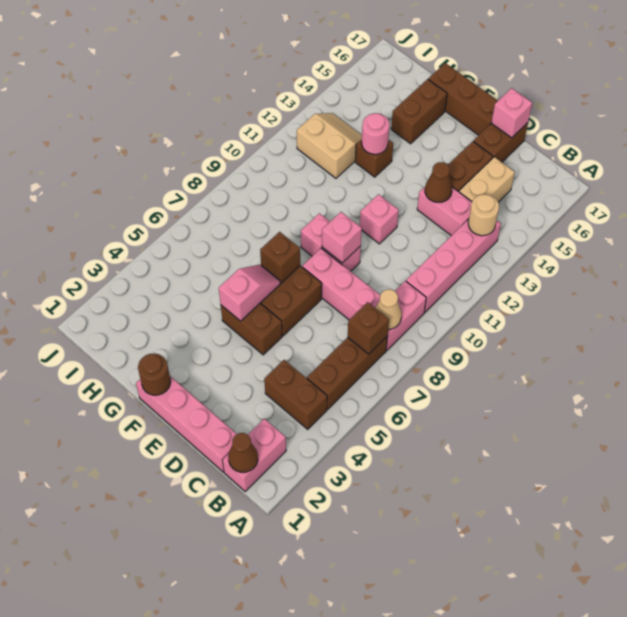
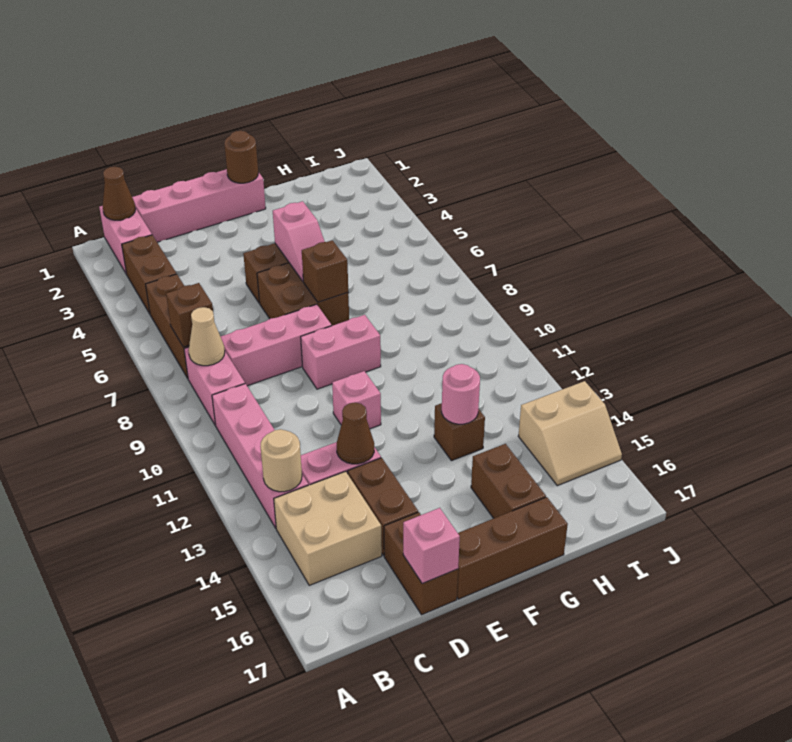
brown brick B4:C4 level 1 -> brown brick B3:B4 level 1
tan brick C14:C15 level 1 -> tan brick B14:C15 level 1
pink brick E9 level 2 -> none
tan slope H12:I13 level 1 top 12 -> tan slope I14:J15 level 1 top 14

